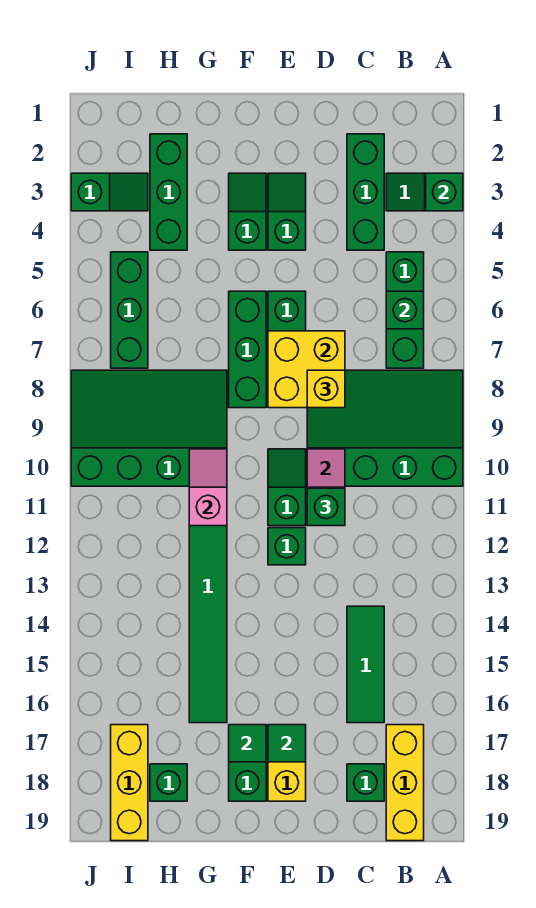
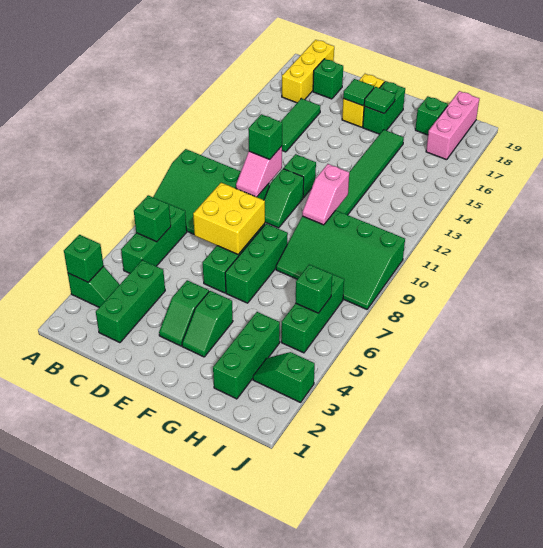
yellow brick D8 level 3 -> none
none -> green brick I6 level 2
yellow brick I17:I19 level 1 -> pink brick I17:I19 level 1

